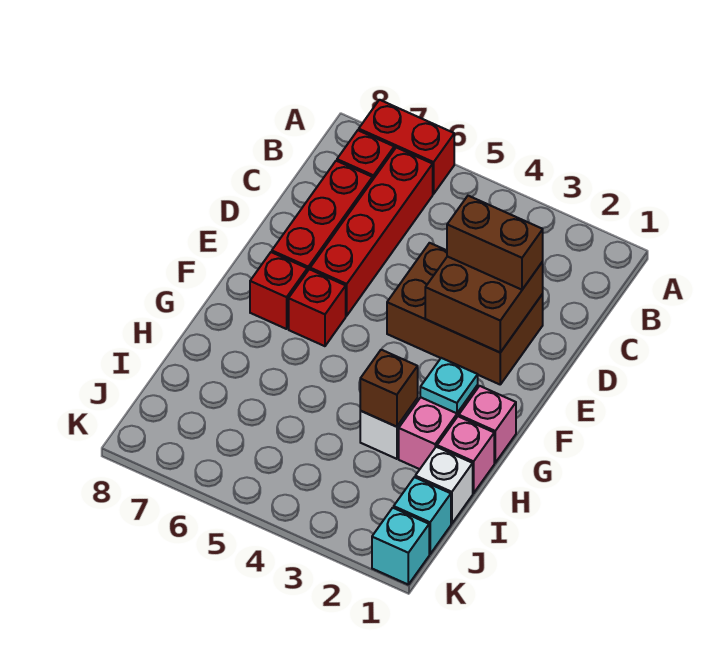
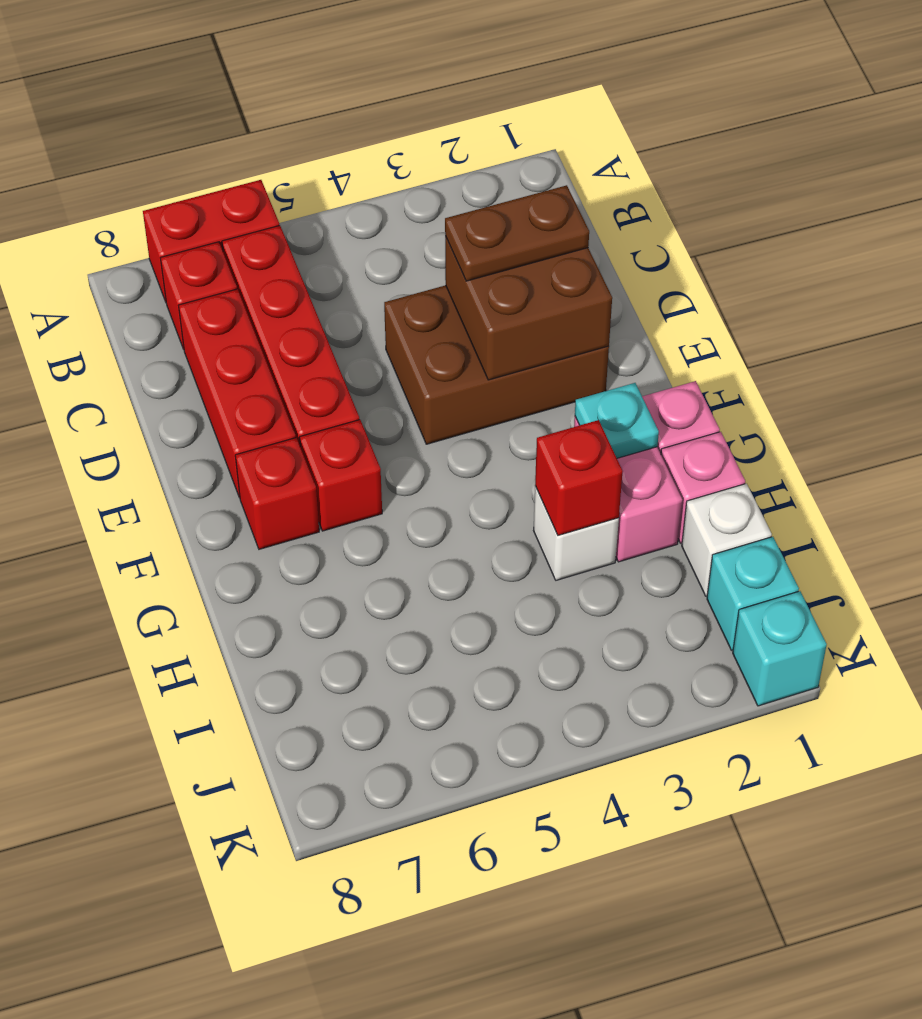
brown brick D2:D3 level 3 -> brown plate D2:D3 level 3
brown brick H3 level 2 -> red brick H3 level 2

